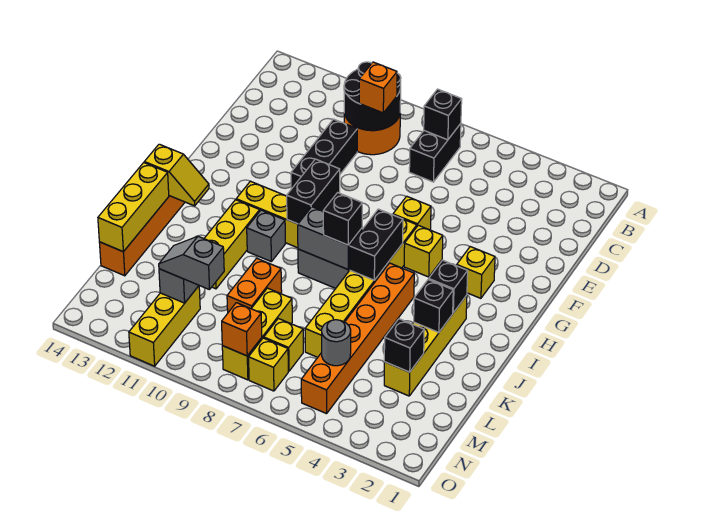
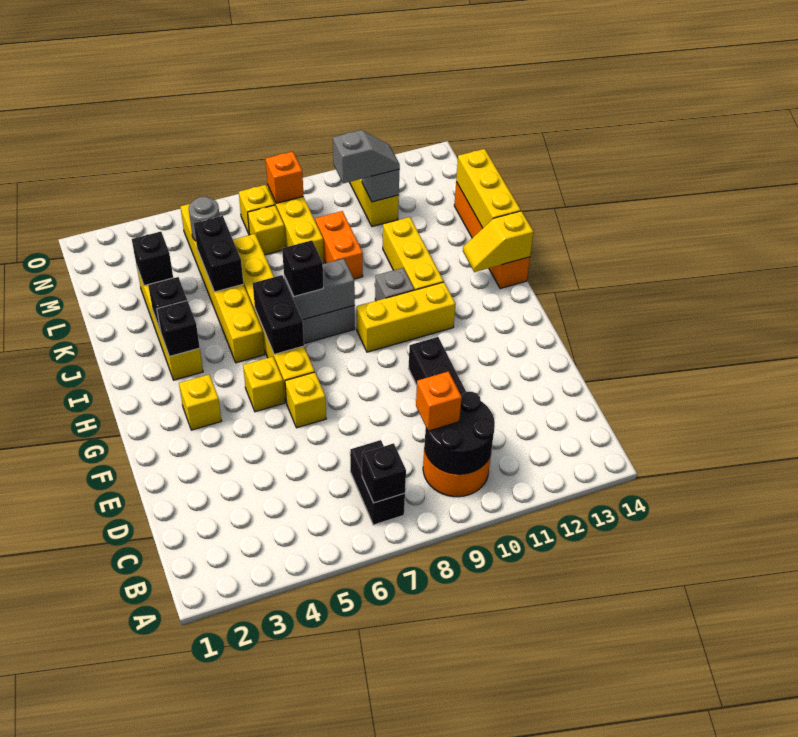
black brick G9:H9 level 2 -> black brick K5:L5 level 2
orange brick I5:N5 level 1 -> yellow brick I5:N5 level 1

